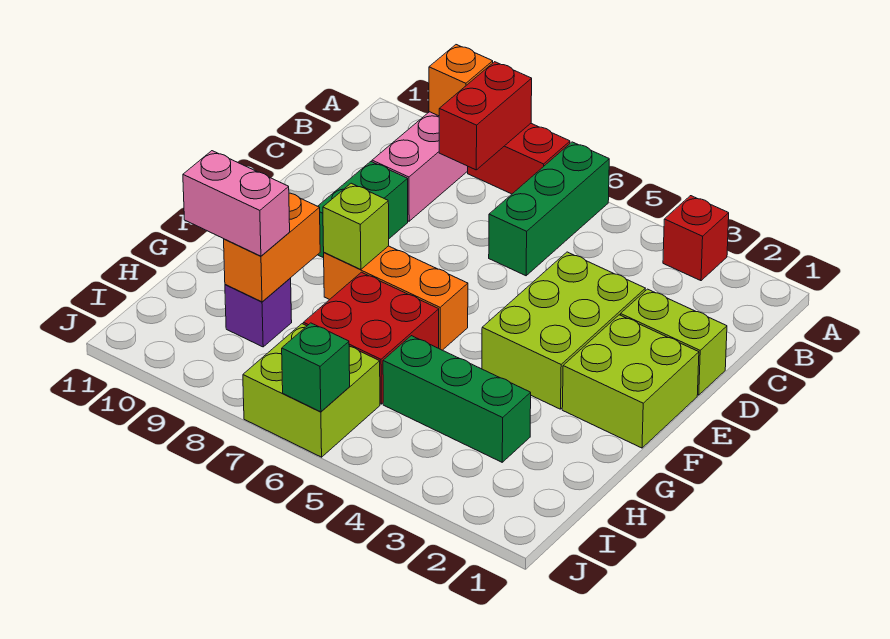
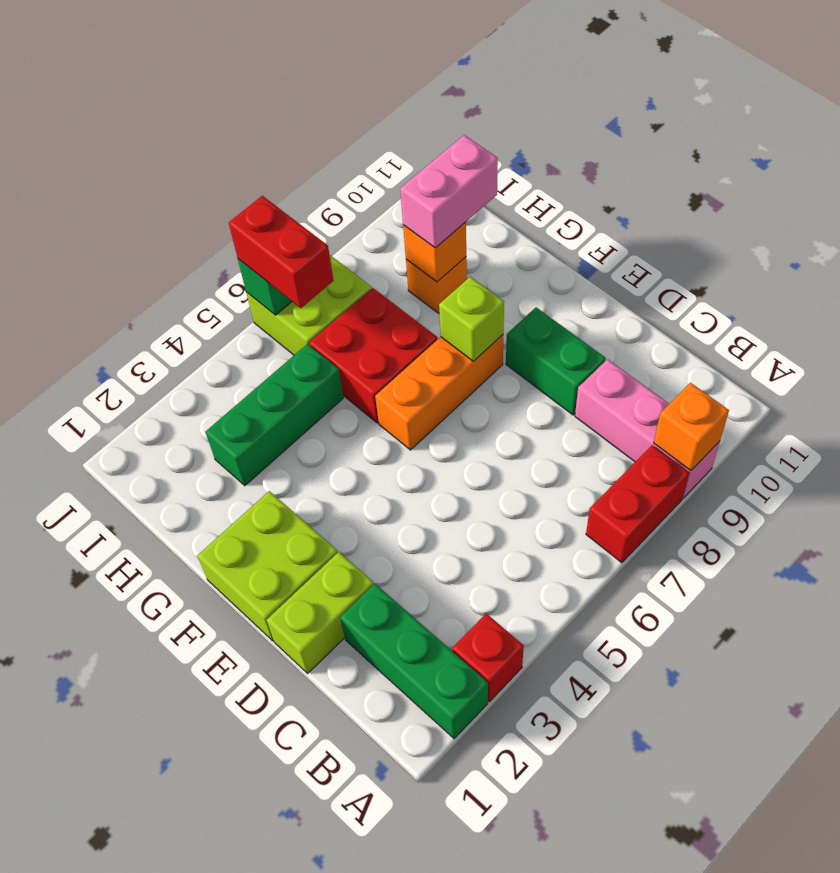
green brick A6:C6 level 1 -> green brick A2:C2 level 1
red brick A8:B8 level 2 -> red brick I6:J6 level 3
lime brick D3:F4 level 1 -> none
orange brick G9:H9 level 2 -> orange brick H9 level 2
purple brick H9 level 1 -> orange brick H9 level 1

